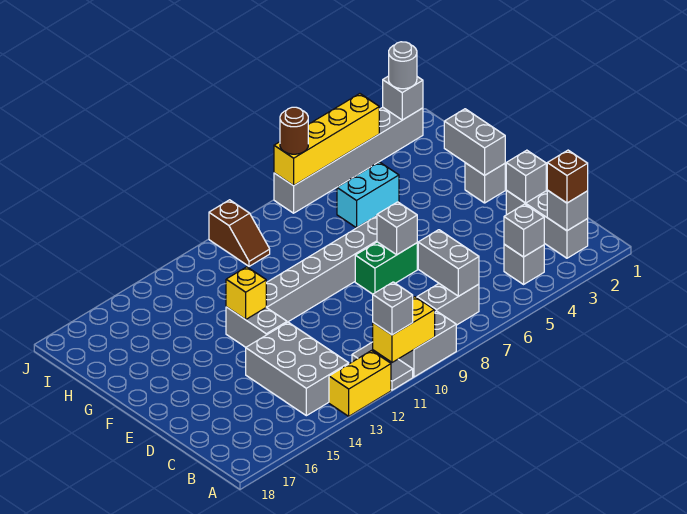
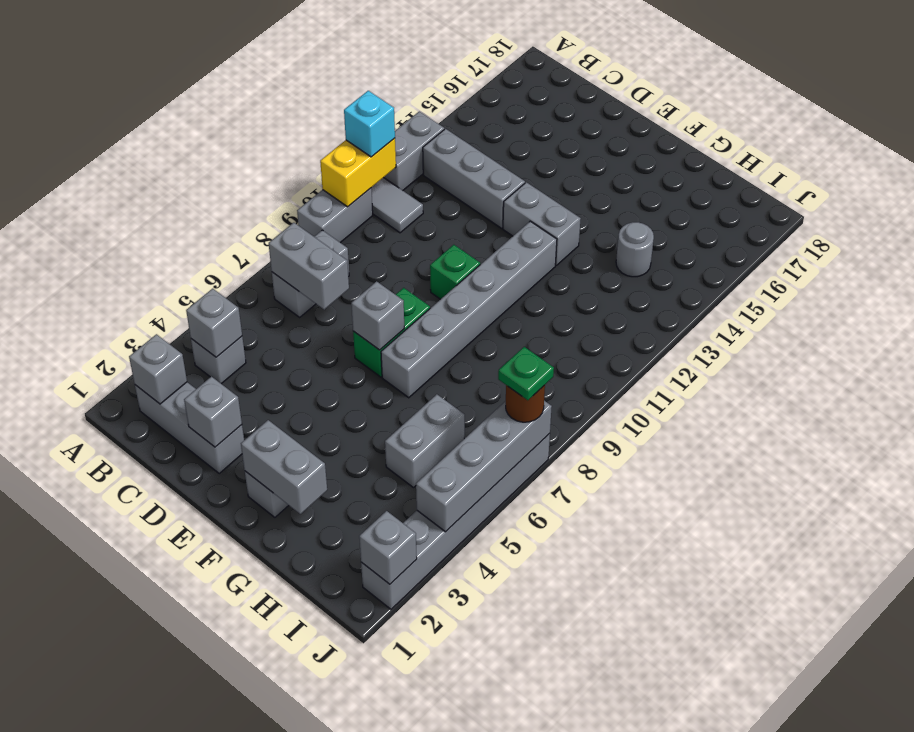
grey brick A11 level 3 -> cyan brick A11 level 3
yellow brick A12:A13 level 1 -> grey brick A12:A13 level 1
brown brick B2 level 3 -> none
grey brick B13:D14 level 1 -> grey brick B13:D13 level 1
none -> green brick E10 level 1
yellow brick F13 level 2 -> none
cyan brick H5:H6 level 1 -> grey brick H5:H6 level 1
brown slope I10:J10 level 1 top J -> none
grey round brick J2 level 3 -> grey round brick H14 level 1
yellow brick J4:J7 level 2 -> grey brick J4:J7 level 2
none -> green plate J7 level 4

